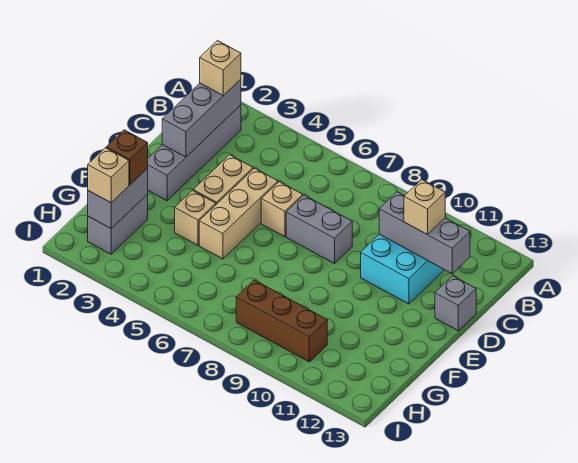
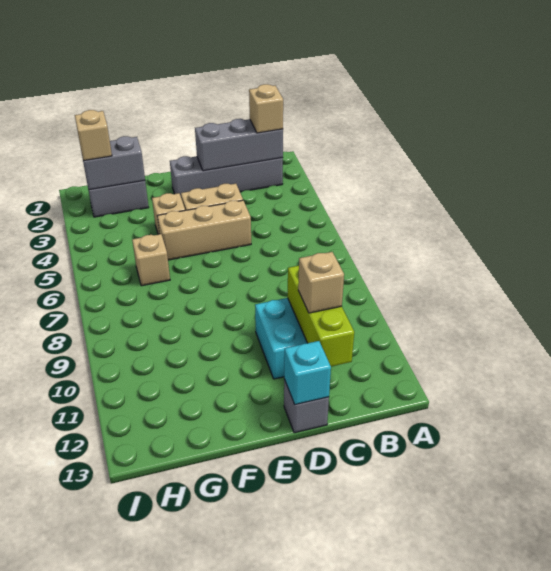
grey brick C10:C12 level 2 -> lime brick C10:C12 level 2
tan brick D6 level 1 -> tan brick G6 level 1
grey brick D7:D8 level 1 -> none
none -> cyan brick D13 level 2
brown brick G2 level 3 -> none
brown brick H8:H10 level 1 -> none

